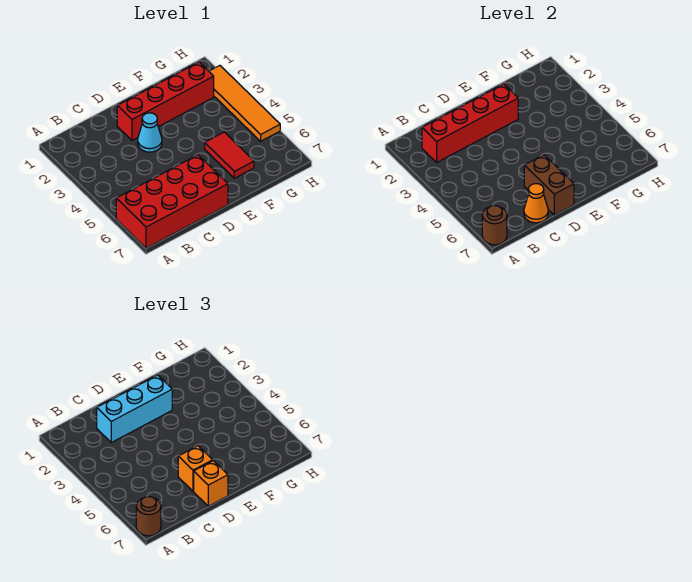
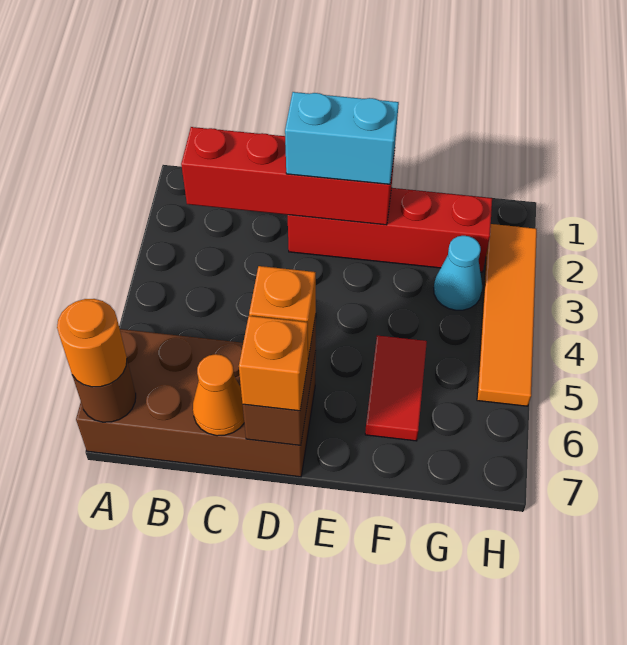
red brick A6:D7 level 1 -> brown brick A6:D7 level 1
brown round brick A7 level 3 -> orange round brick A7 level 3
cyan brick C2:E2 level 3 -> cyan brick D2:E2 level 3
cyan cone D3 level 1 -> cyan cone G3 level 1

